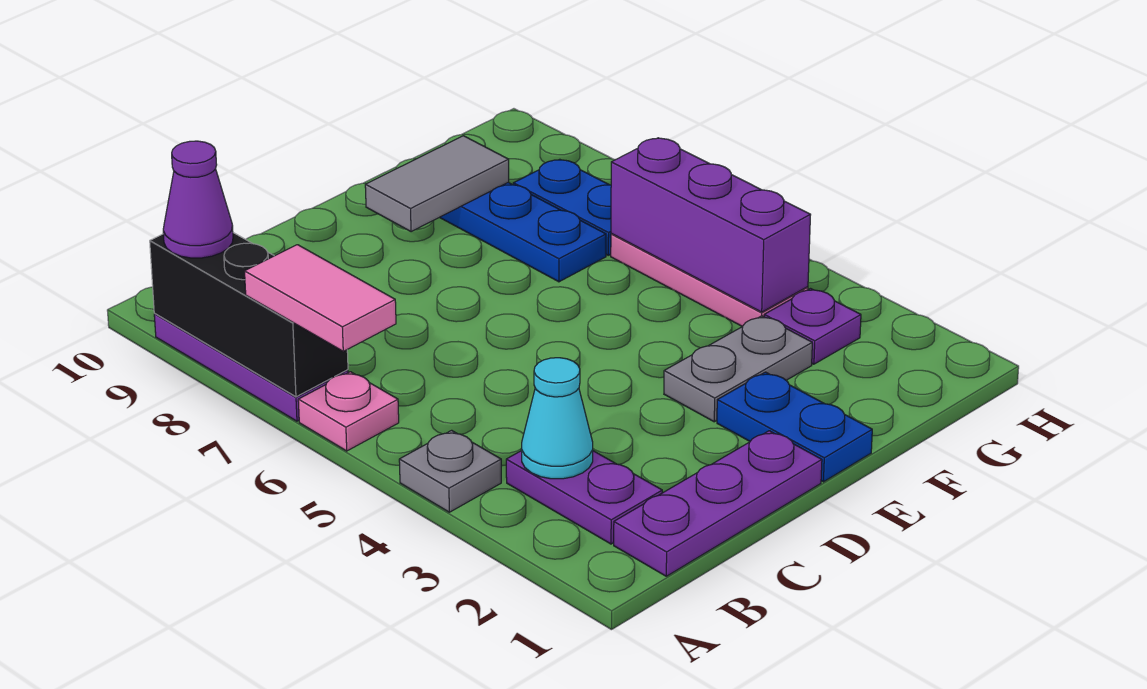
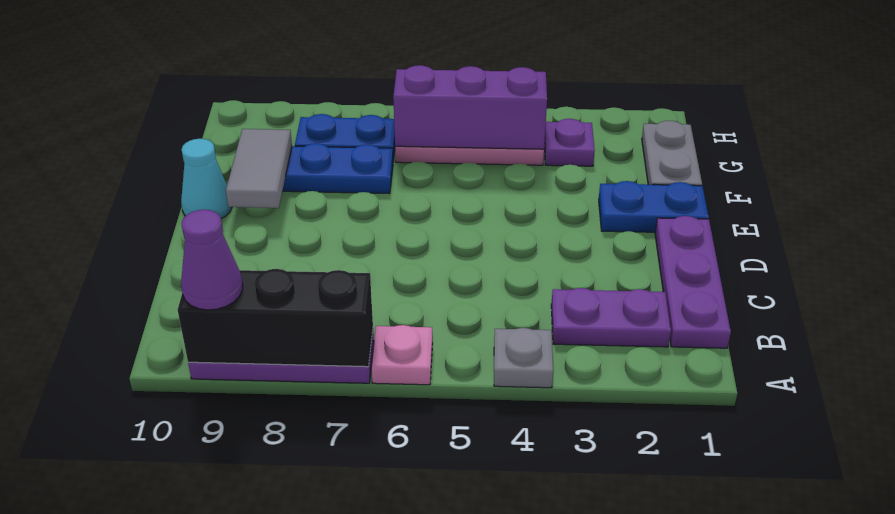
pink tile A6:A7 level 3 -> none
cyan cone B3 level 2 -> cyan cone E10 level 1
grey plate E3:F3 level 1 -> grey plate F1:G1 level 1

